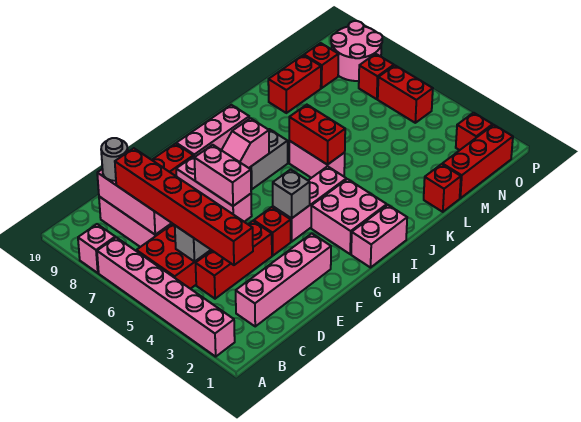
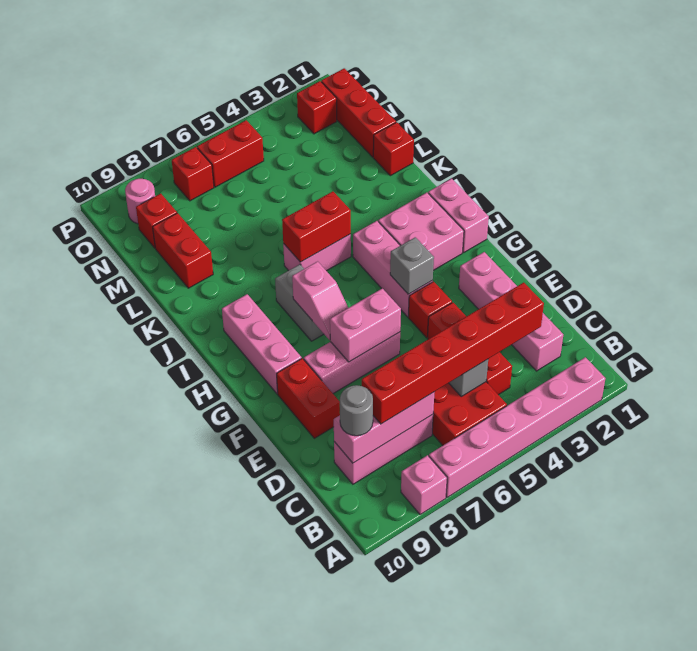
pink round brick O8:P9 level 1 -> pink round brick O9 level 1

